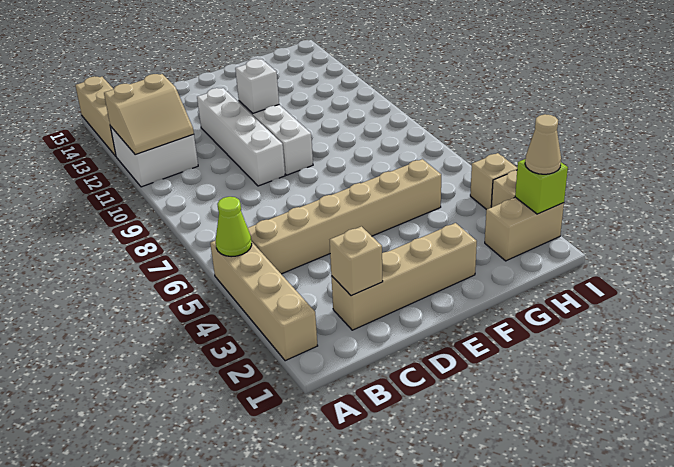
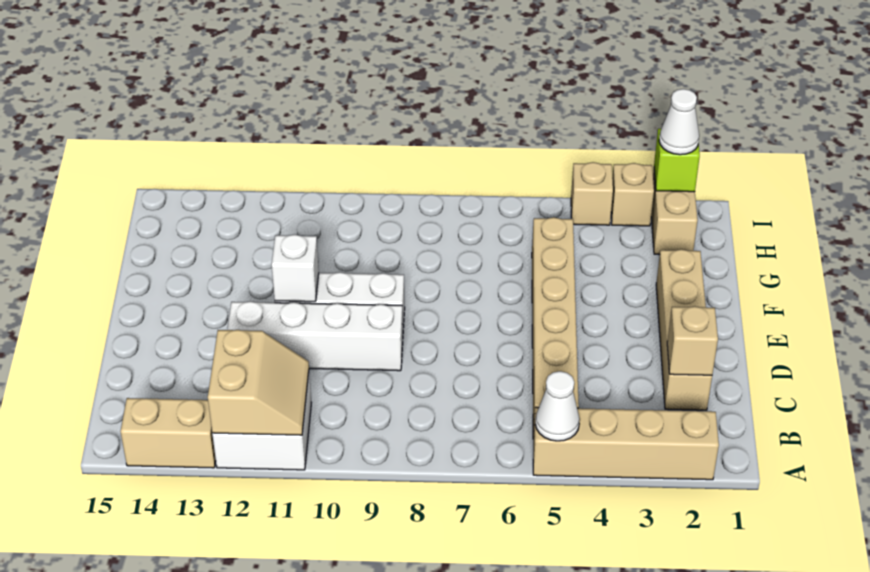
lime cone A5 level 2 -> white cone A5 level 2
tan brick A13:A15 level 1 -> tan brick A13:A14 level 1
tan cone I2 level 3 -> white cone I2 level 3

